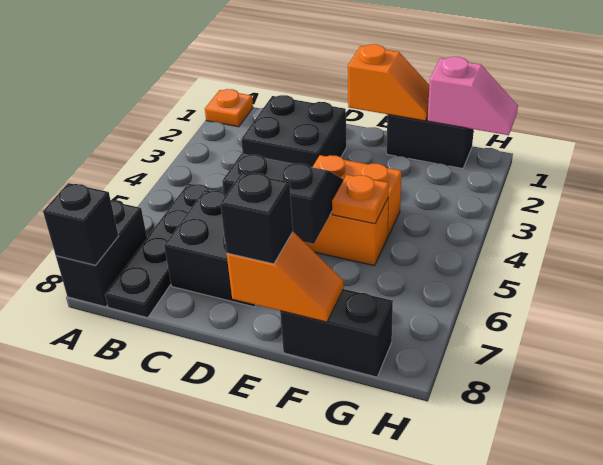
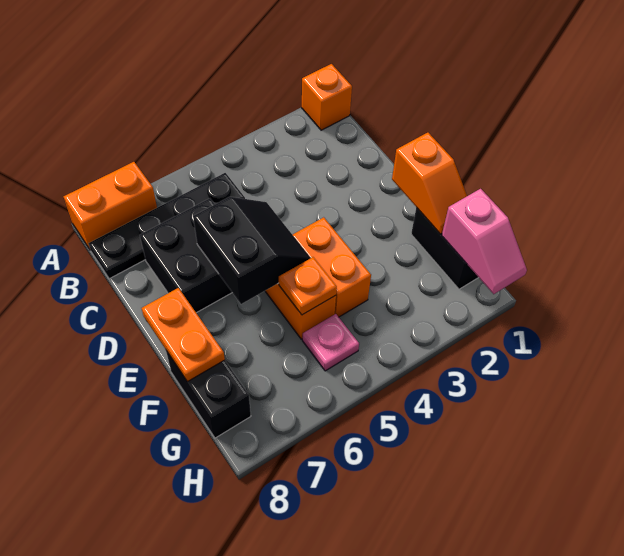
orange plate A1 level 1 -> orange brick A1 level 1
black brick A7:A8 level 1 -> orange brick A7:A8 level 1
black brick A8 level 2 -> none
black brick C2:D3 level 1 -> none
orange slope E8:F8 level 2 top E -> orange plate E8:F8 level 2
black brick E8 level 3 -> none
none -> pink plate G5 level 1

